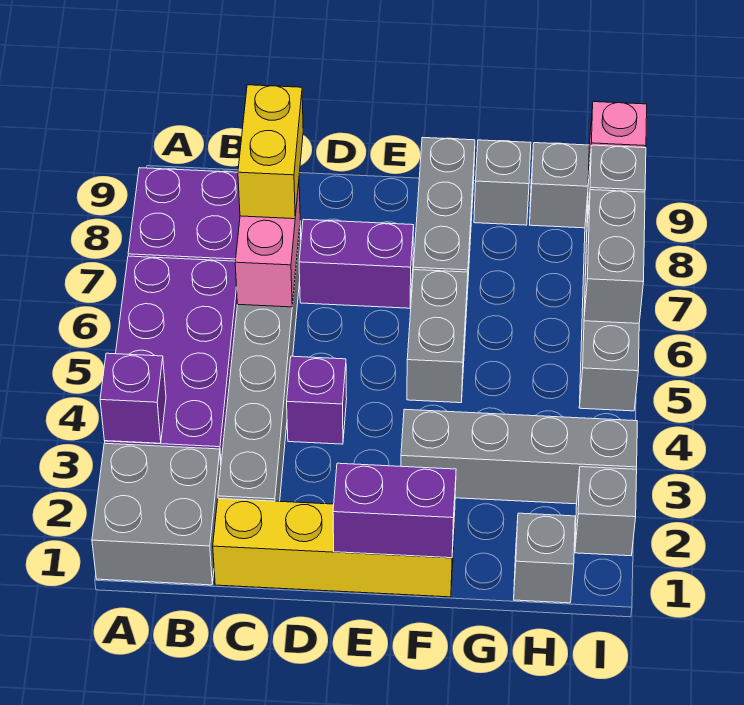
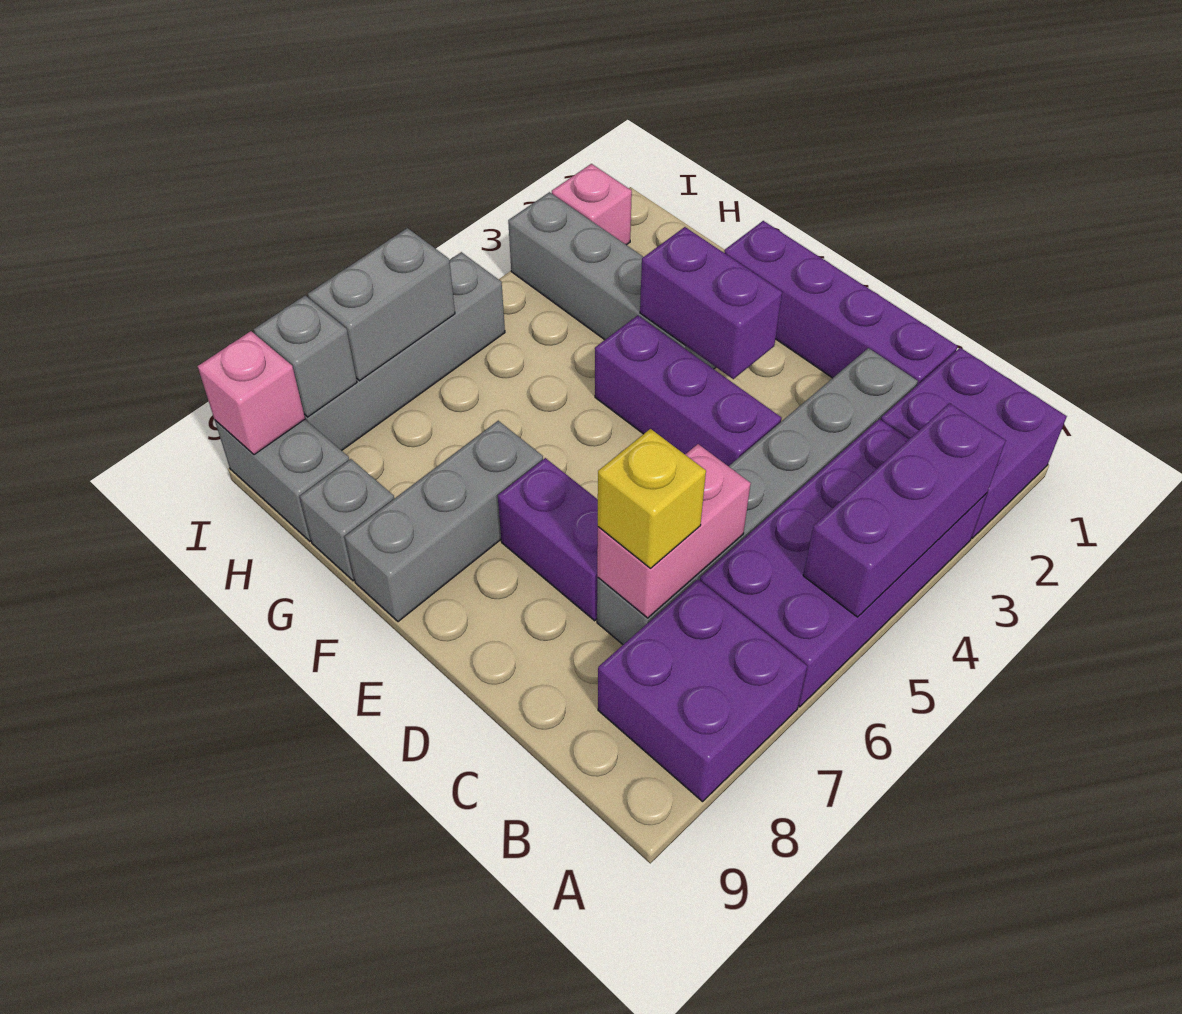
grey brick A1:B2 level 1 -> purple brick A1:B2 level 1
purple brick A3 level 2 -> purple brick A3:A5 level 2
yellow brick C1:F1 level 1 -> purple brick C1:F1 level 1
yellow brick C7:C8 level 3 -> yellow brick C7 level 3
purple brick D4 level 1 -> purple brick D4:F4 level 1
purple brick E1:F1 level 2 -> purple brick E3:F3 level 2
grey brick F5:F6 level 1 -> none
grey brick H1 level 1 -> none
grey brick I2 level 1 -> pink brick I2 level 1

